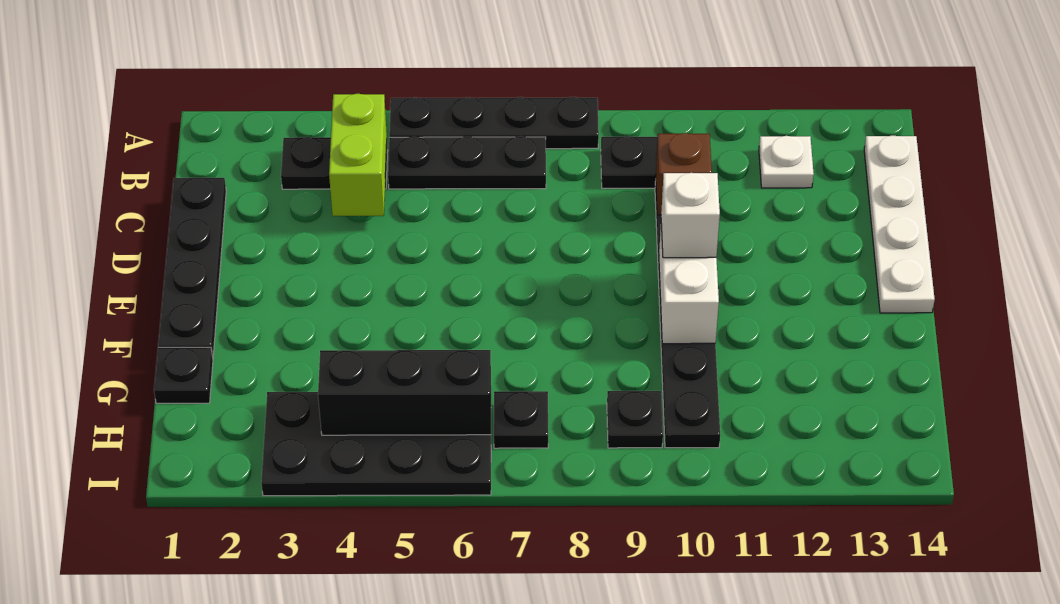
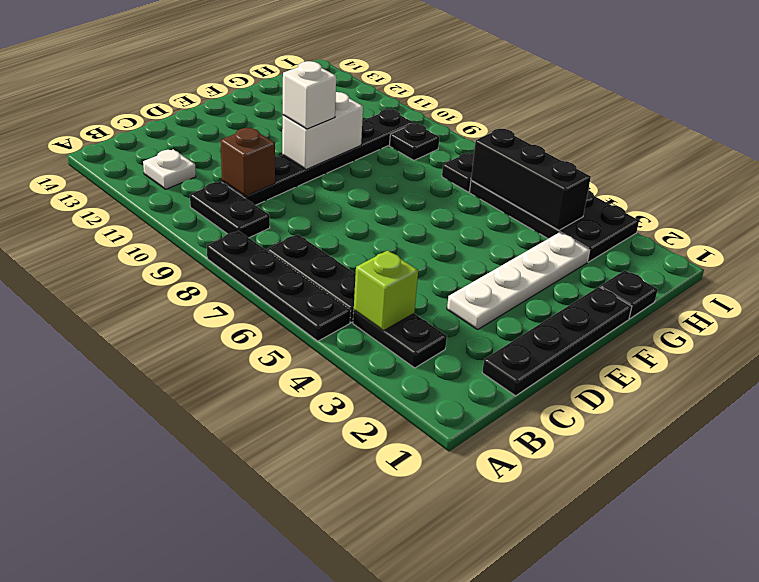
lime brick B4:C4 level 2 -> lime brick B4 level 2
white plate B14:E14 level 1 -> white plate D3:G3 level 1

